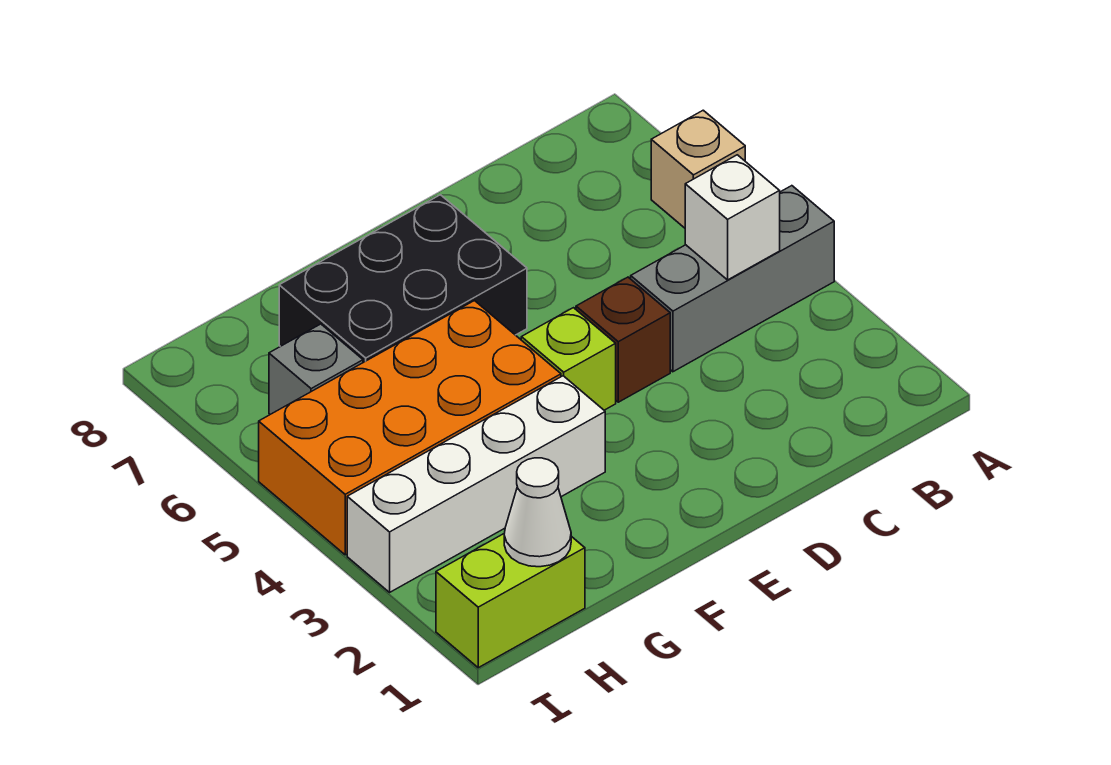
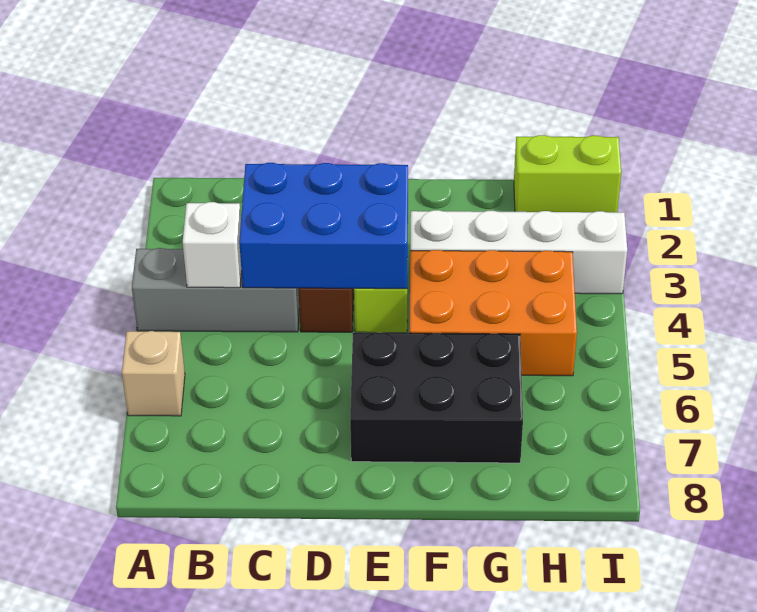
none -> blue brick C3:E4 level 2
orange brick F4:I5 level 1 -> orange brick F4:H5 level 1
white cone H1 level 2 -> none
grey brick H6 level 1 -> none

